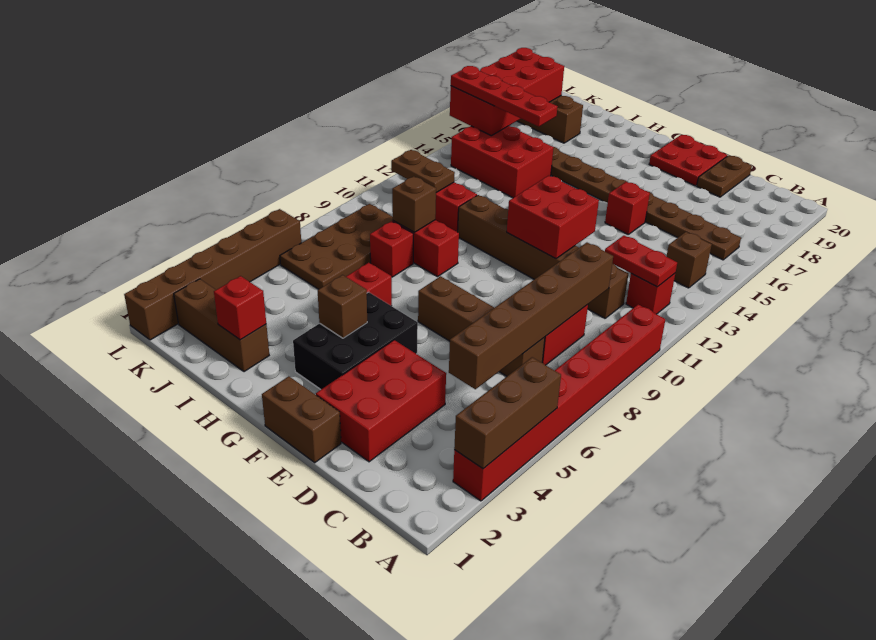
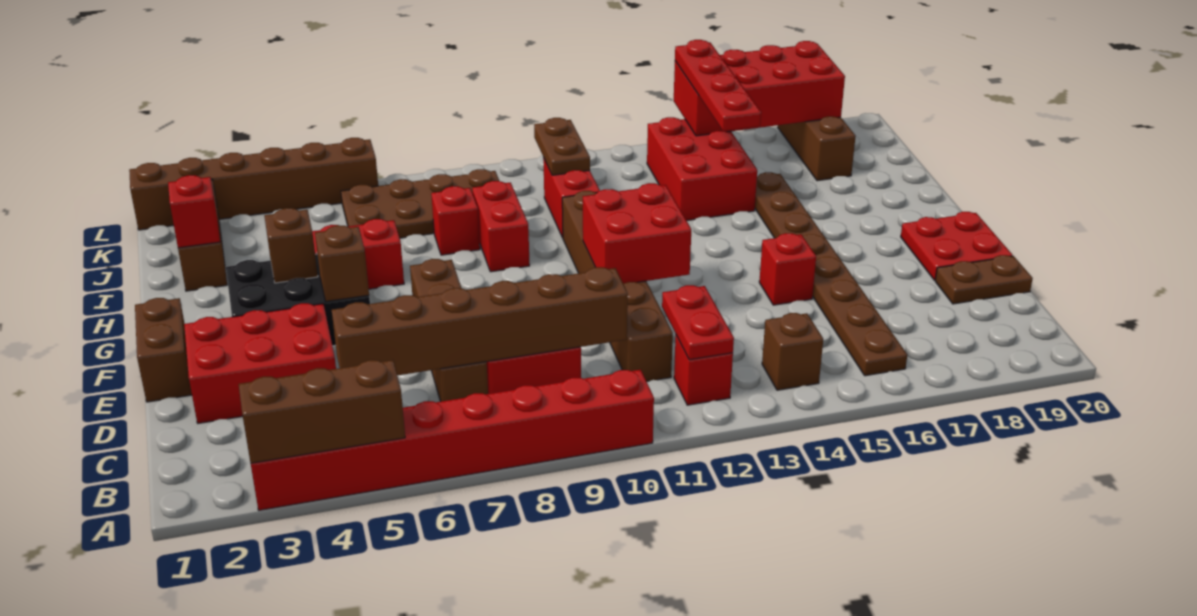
brown brick I9 level 2 -> brown brick F5 level 2

